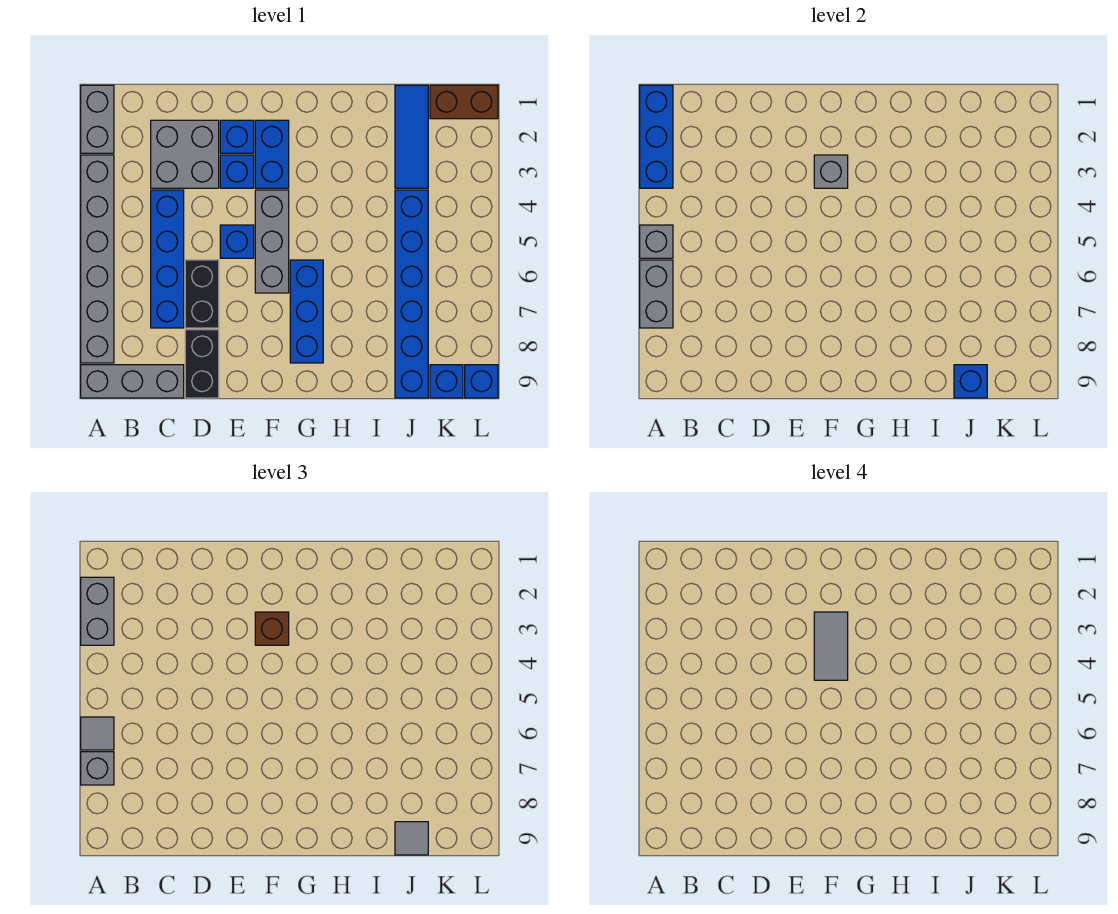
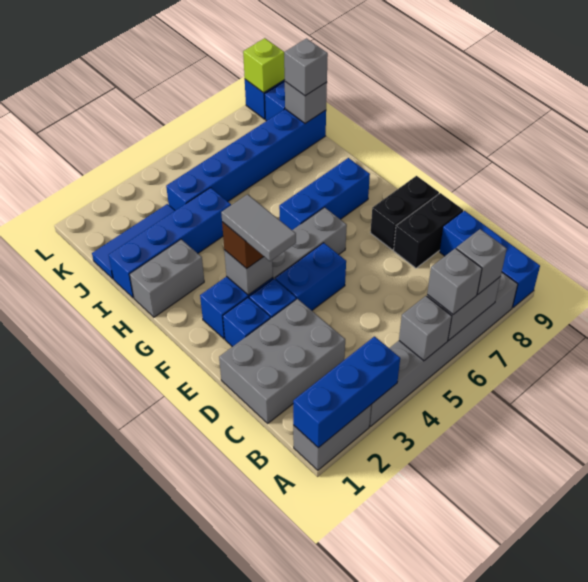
grey brick A2:A3 level 3 -> grey brick H1:H2 level 1
grey tile A6 level 3 -> grey brick A6 level 3
grey brick A9:C9 level 1 -> blue brick A9:C9 level 1
grey brick C2:D3 level 1 -> grey brick C1:D3 level 1
blue brick C4:C7 level 1 -> blue brick I1:I4 level 1
black brick D6:D7 level 1 -> black brick E8:E9 level 1
blue brick E5 level 1 -> blue brick E4:E5 level 1
grey tile F3:F4 level 4 -> grey tile E3:F3 level 4
blue brick J9 level 2 -> grey brick J9 level 2
grey tile J9 level 3 -> grey brick J9 level 3
brown brick K1:L1 level 1 -> none
none -> lime brick L9 level 2

